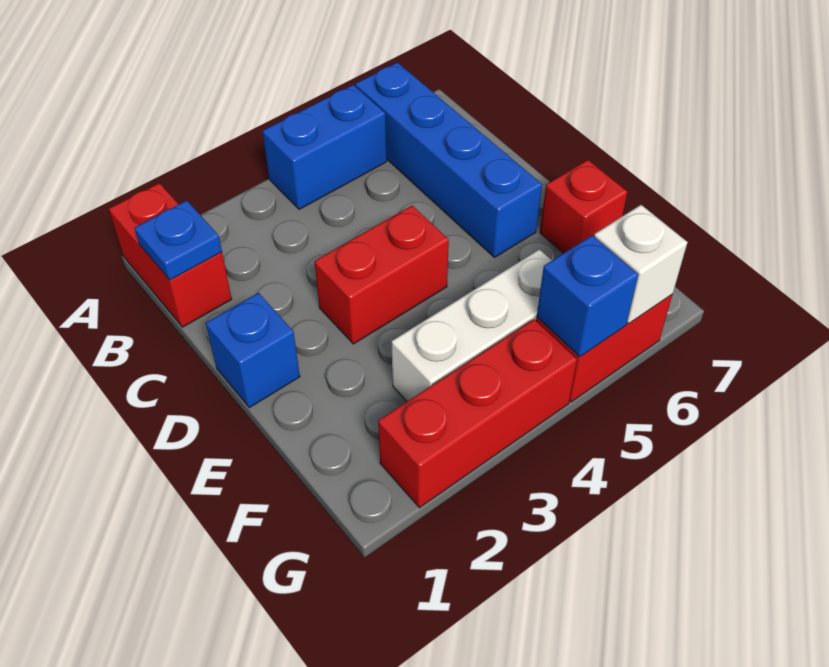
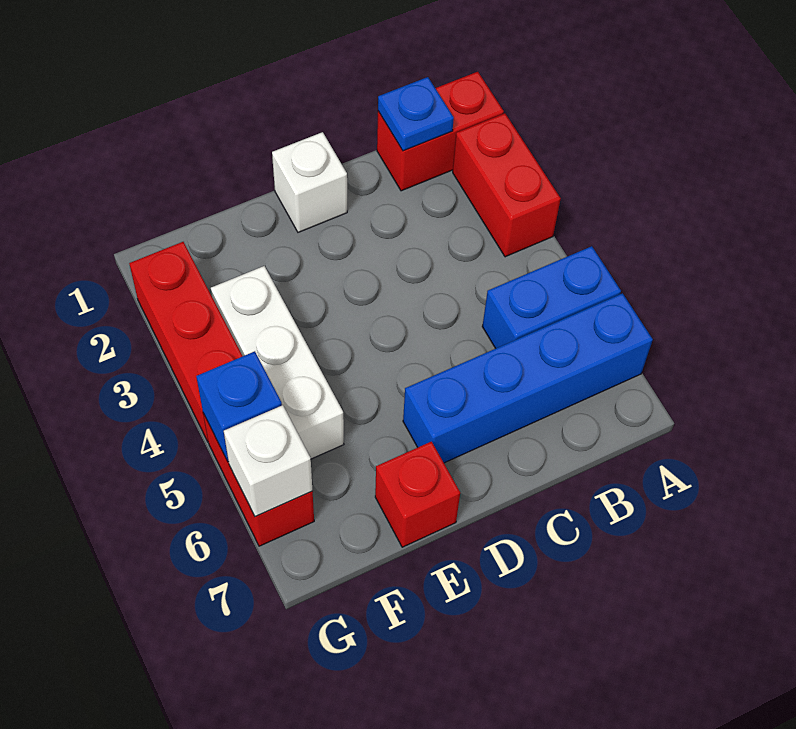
blue brick A4:A5 level 1 -> blue brick A5:B5 level 1
blue brick D1 level 1 -> white brick D1 level 1
red brick D3:D4 level 1 -> red brick A2:A3 level 1

